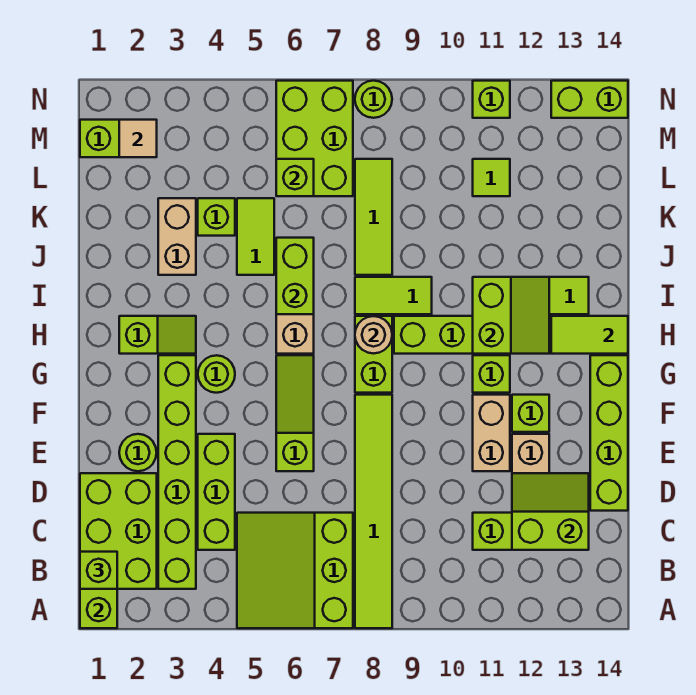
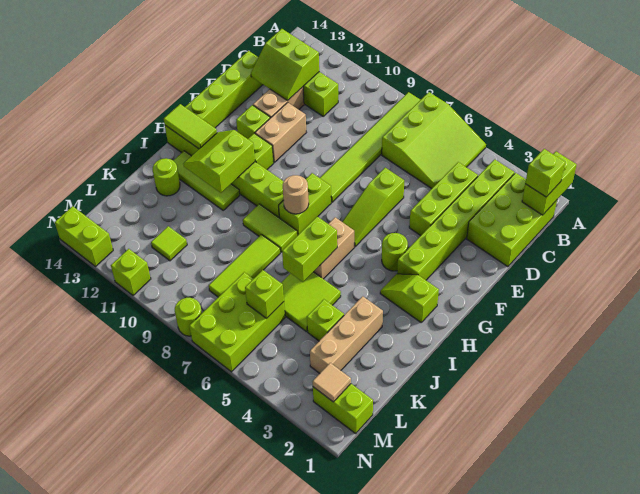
lime round brick E2 level 1 -> lime round brick J13 level 1
tan brick J3:K3 level 1 -> tan brick J3:L3 level 1
lime tile J5:K5 level 1 -> lime tile J5:K6 level 1

